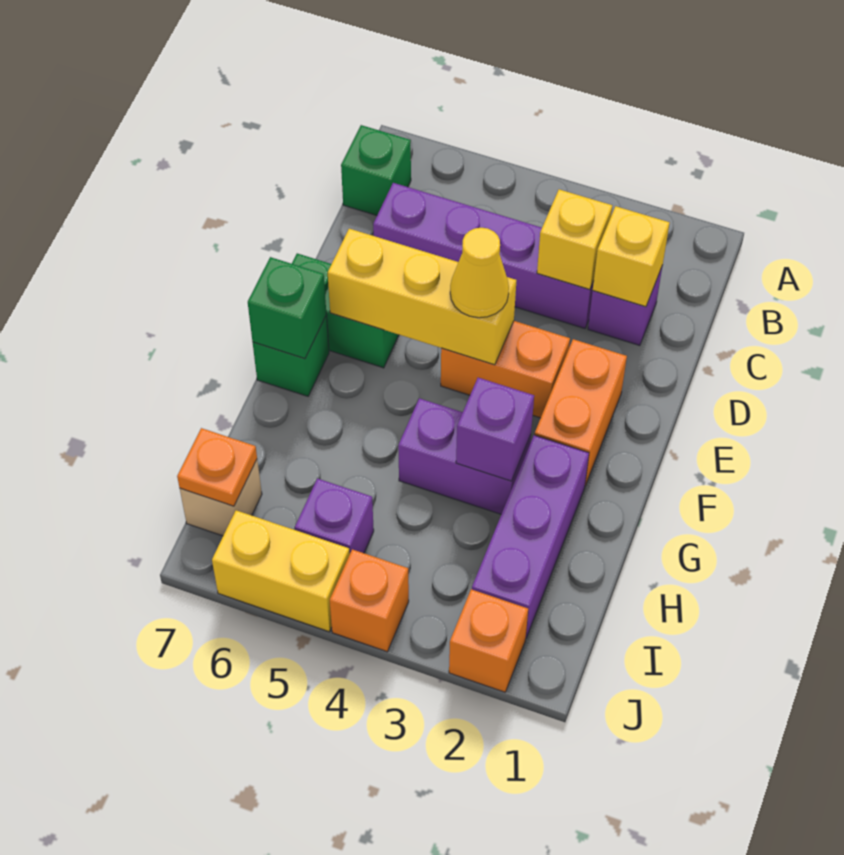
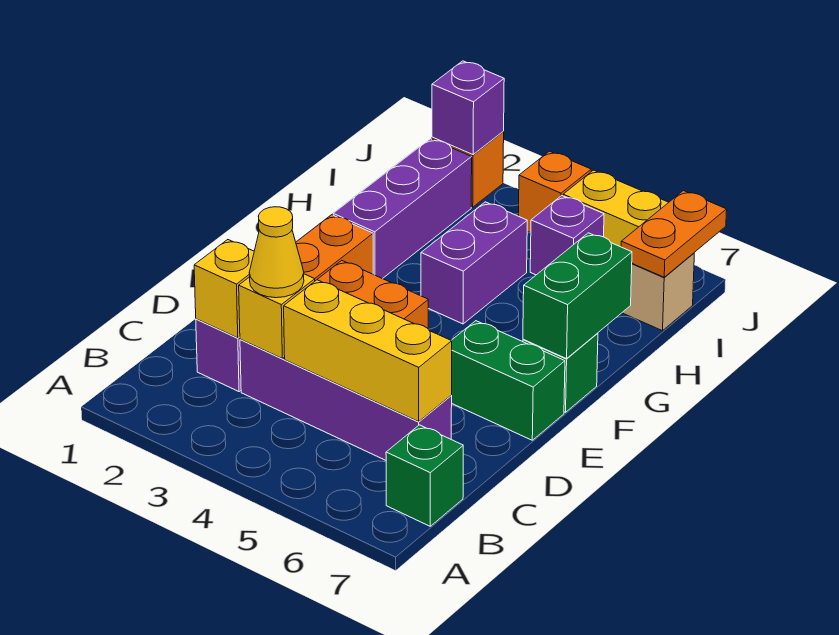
yellow brick E4:E6 level 2 -> yellow brick C4:C6 level 2
yellow cone E4 level 3 -> yellow cone C3 level 3
green brick F7 level 2 -> green brick F7:G7 level 2
purple brick G3:G4 level 1 -> purple brick G4:H4 level 1
purple brick G3 level 2 -> purple brick J2 level 2
orange plate I7 level 2 -> orange plate I7:J7 level 2

